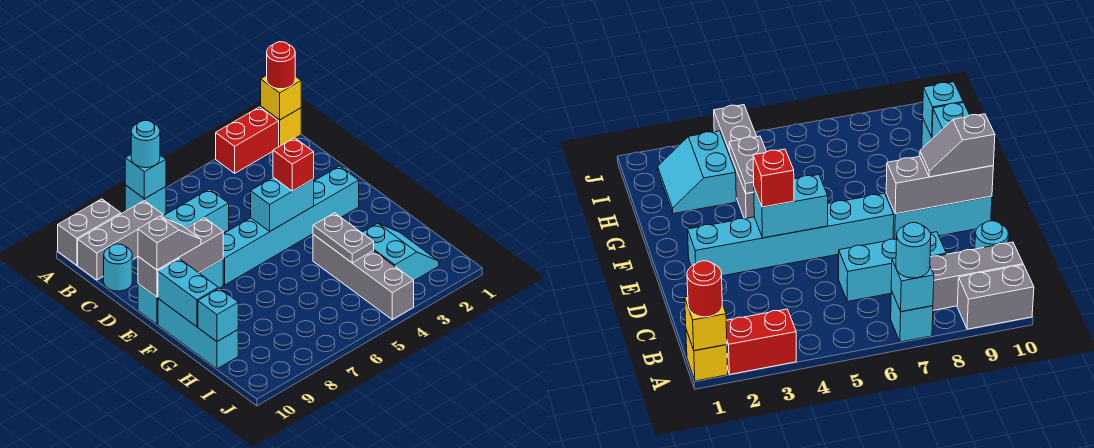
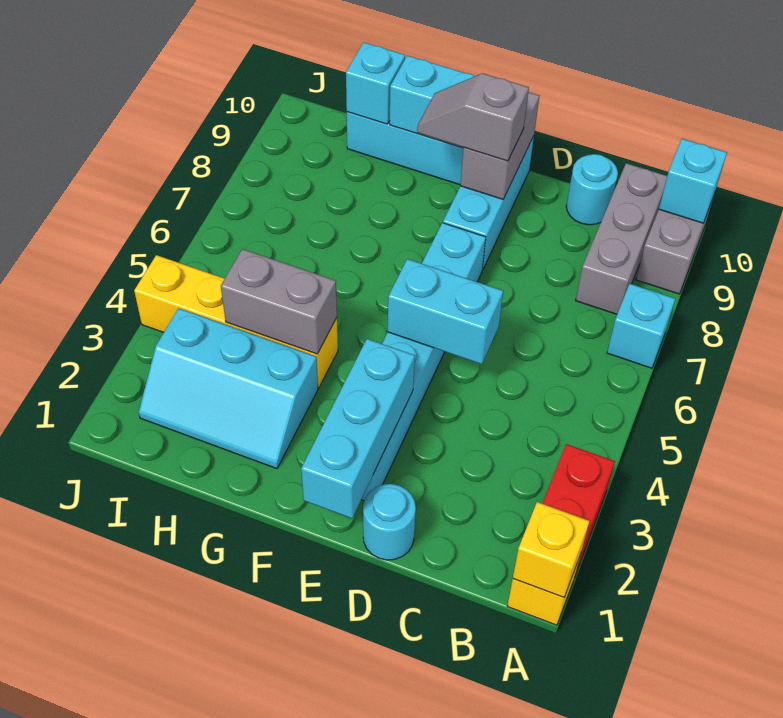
red round brick A1 level 3 -> none
cyan brick A7 level 2 -> cyan brick A10 level 2
cyan round brick A7 level 3 -> cyan round brick D1 level 1
cyan brick C6:C8 level 1 -> cyan brick E1:E3 level 2
cyan brick E4:E5 level 2 -> cyan brick D5:E5 level 2
red brick E4 level 3 -> none
grey brick E8:E10 level 2 -> grey brick E9:E10 level 2
grey slope E9:E10 level 3 top 10 -> grey slope E9:F9 level 3 top E
grey brick G4:J4 level 1 -> yellow brick G4:J4 level 1
grey plate G4:H4 level 2 -> grey brick G4:H4 level 2
cyan slope H2:I3 level 1 top 3 -> cyan slope G2:I3 level 1 top 3

